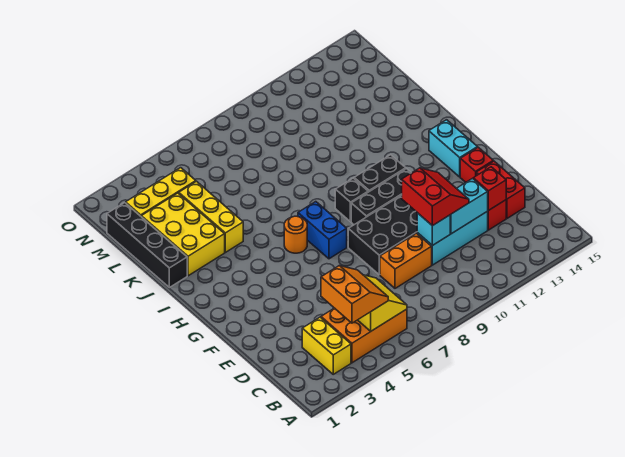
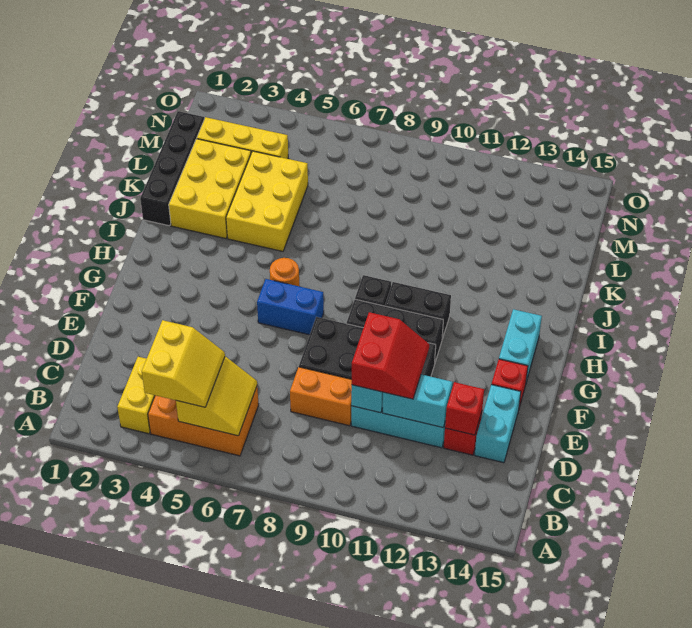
orange slope B4:C5 level 3 top 4 -> yellow slope B4:C5 level 3 top 4
red brick D14:E14 level 1 -> cyan brick D14:E14 level 1
blue brick G7:H7 level 1 -> blue brick G6:G7 level 1
yellow brick J4:L4 level 1 -> yellow brick J4:L5 level 1

